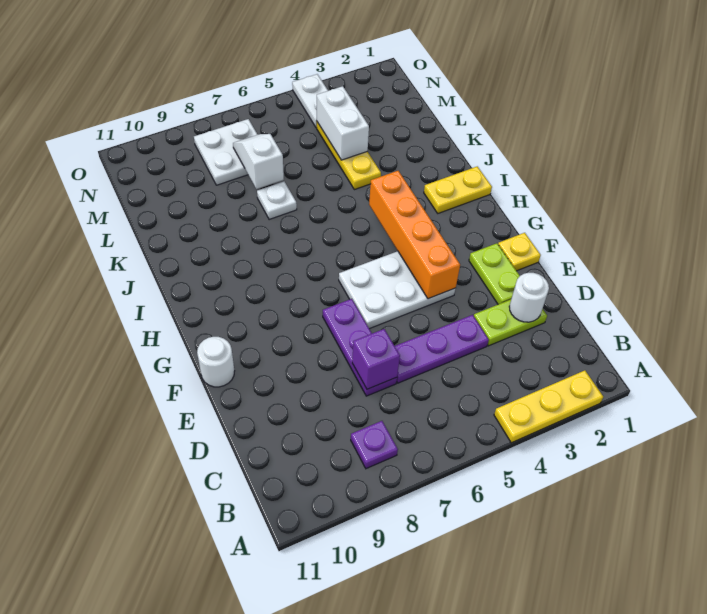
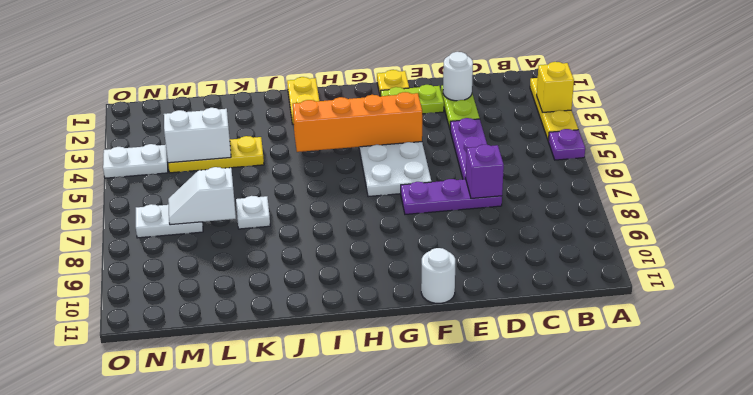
none -> yellow brick A3 level 2
purple plate B8 level 1 -> purple plate A5 level 1
white plate M7:N8 level 1 -> white plate M7:N7 level 1

